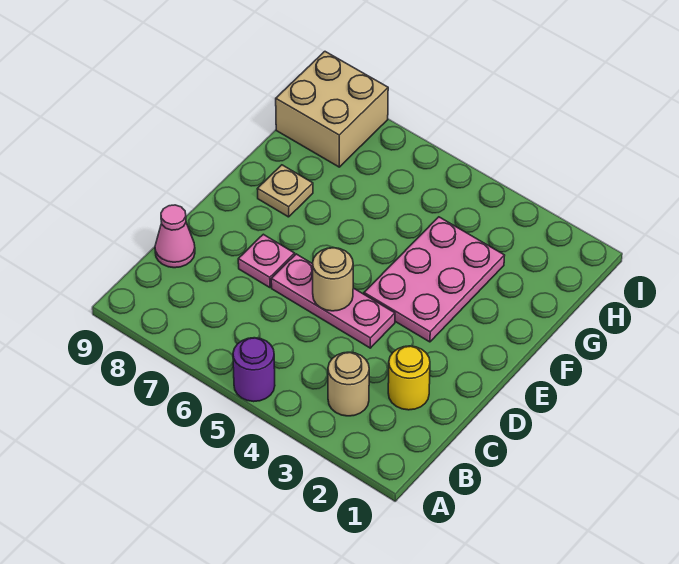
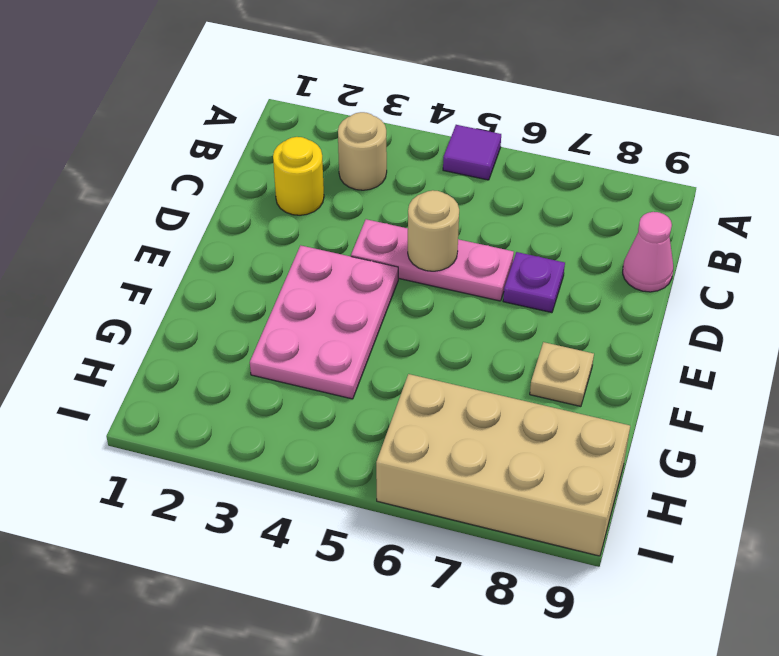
purple round brick A5 level 1 -> purple tile A5 level 1
pink plate D7 level 1 -> purple plate D7 level 1
tan brick H8:I9 level 1 -> tan brick H6:I9 level 1

